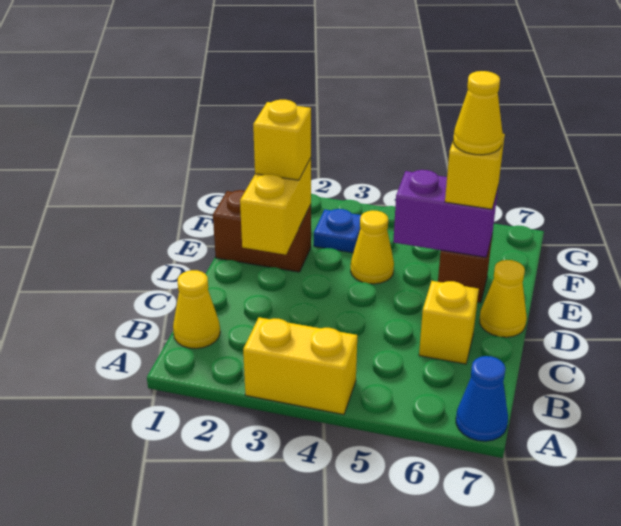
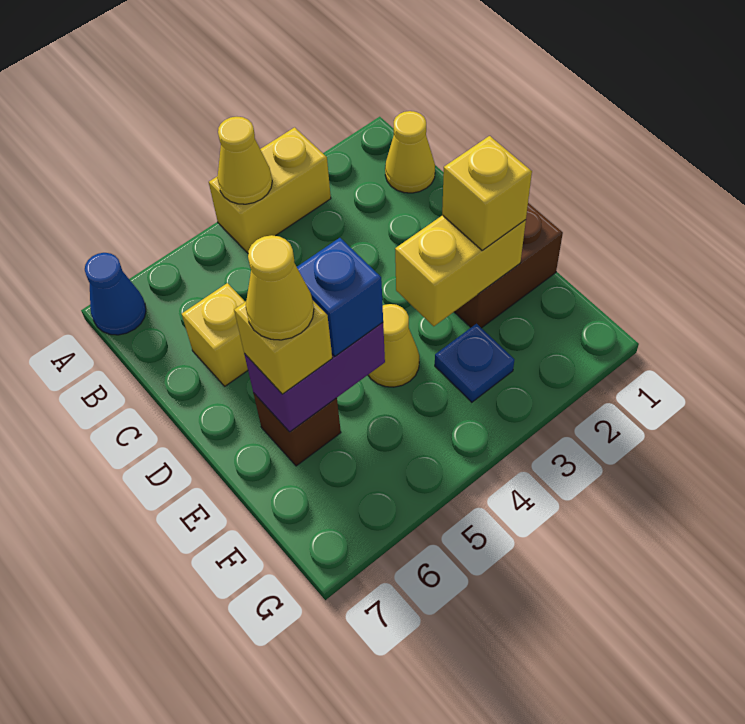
yellow brick D2:E2 level 2 -> yellow brick E2:E3 level 2
yellow cone D7 level 1 -> yellow cone A4 level 2
none -> blue brick E5 level 3

